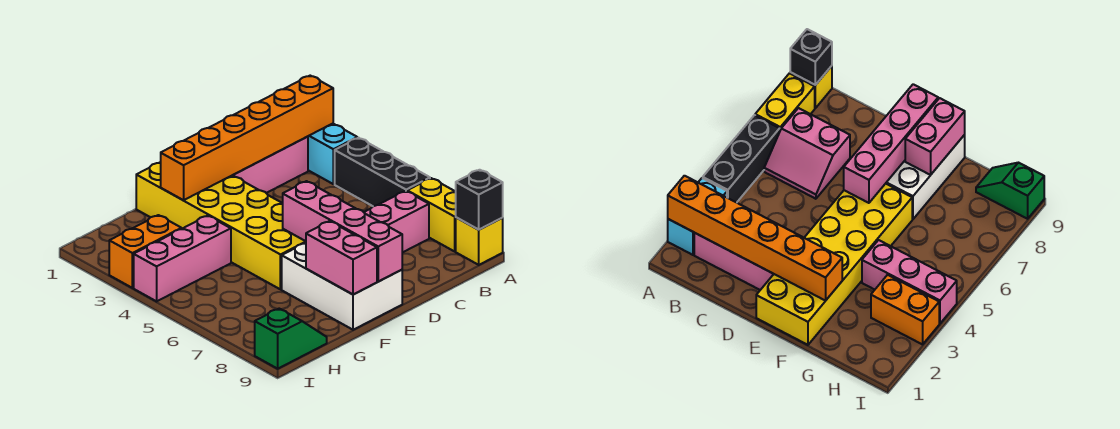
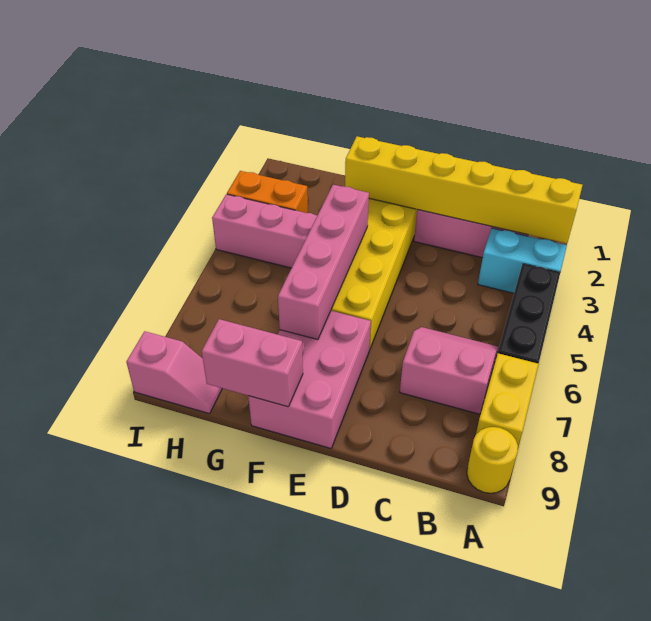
cyan brick A2:A3 level 1 -> cyan brick A3:B3 level 1
orange brick A2:F2 level 2 -> yellow brick A2:F2 level 2
yellow brick A9 level 1 -> yellow round brick A9 level 1
black brick A9 level 2 -> none
pink brick E6:E9 level 2 -> pink brick F4:F7 level 2
white brick E7:F9 level 1 -> pink brick E7:F9 level 1
pink brick F8:F9 level 2 -> pink brick F9:G9 level 2
green slope H9:I9 level 1 top I -> pink slope H9:I9 level 1 top I

